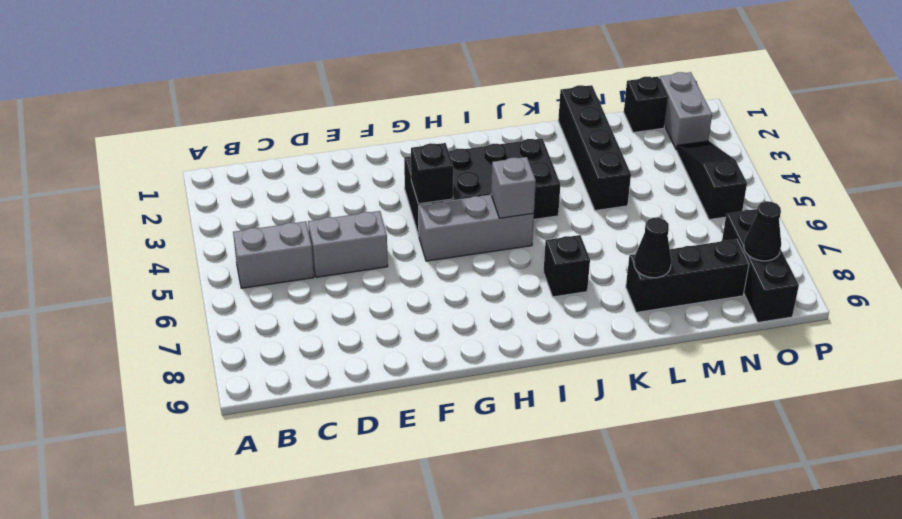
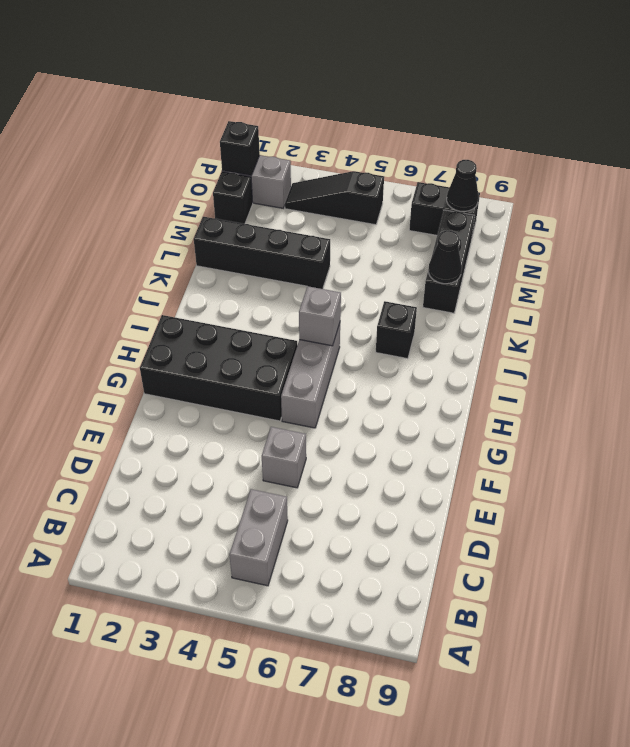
grey brick D5:E5 level 1 -> grey brick E5 level 1
black brick G3:J4 level 1 -> black brick G1:H4 level 1
black brick G4 level 2 -> black brick O1 level 2
black brick O7:O9 level 1 -> black brick O7:O8 level 1

